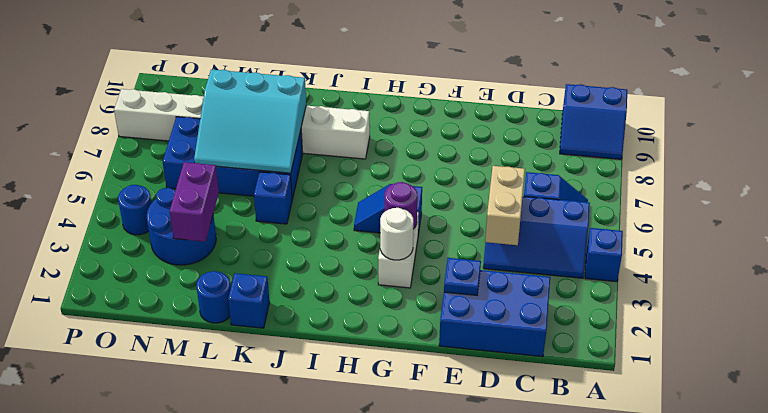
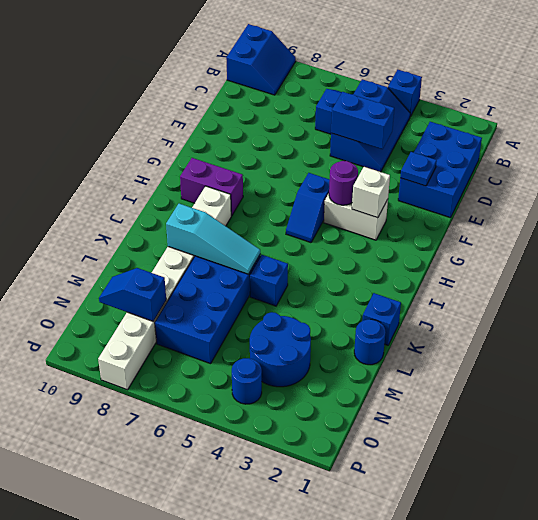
tan brick D4:D5 level 2 -> blue brick D4:D5 level 2
white round brick G3 level 2 -> white brick G3 level 2
cyan slope K6:M8 level 2 top 8 -> cyan slope K6:K8 level 2 top 8
purple brick M3:M4 level 2 -> purple brick H8:H9 level 1
none -> blue slope N8:N9 level 2 top 8

